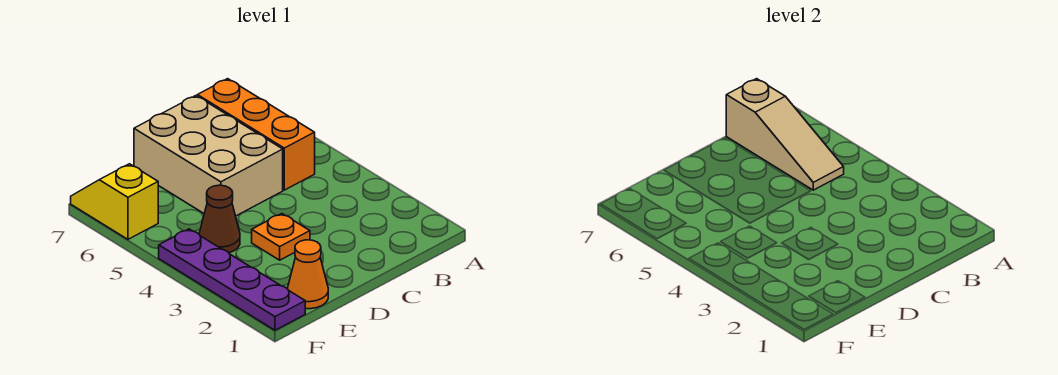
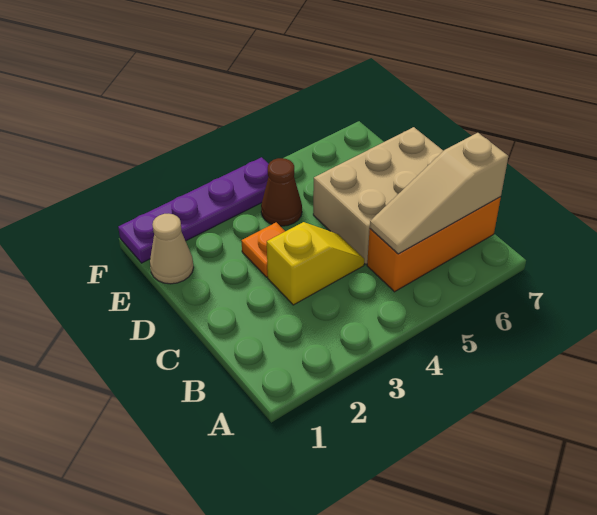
orange cone E1 level 1 -> tan cone E1 level 1
yellow slope F6:F7 level 1 top 6 -> yellow slope C3:C4 level 1 top 3

